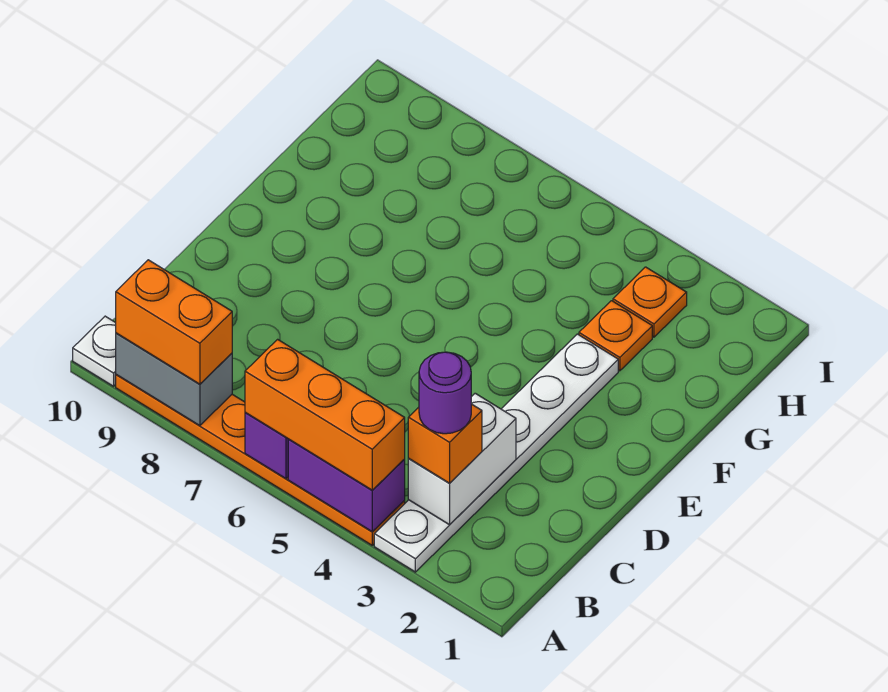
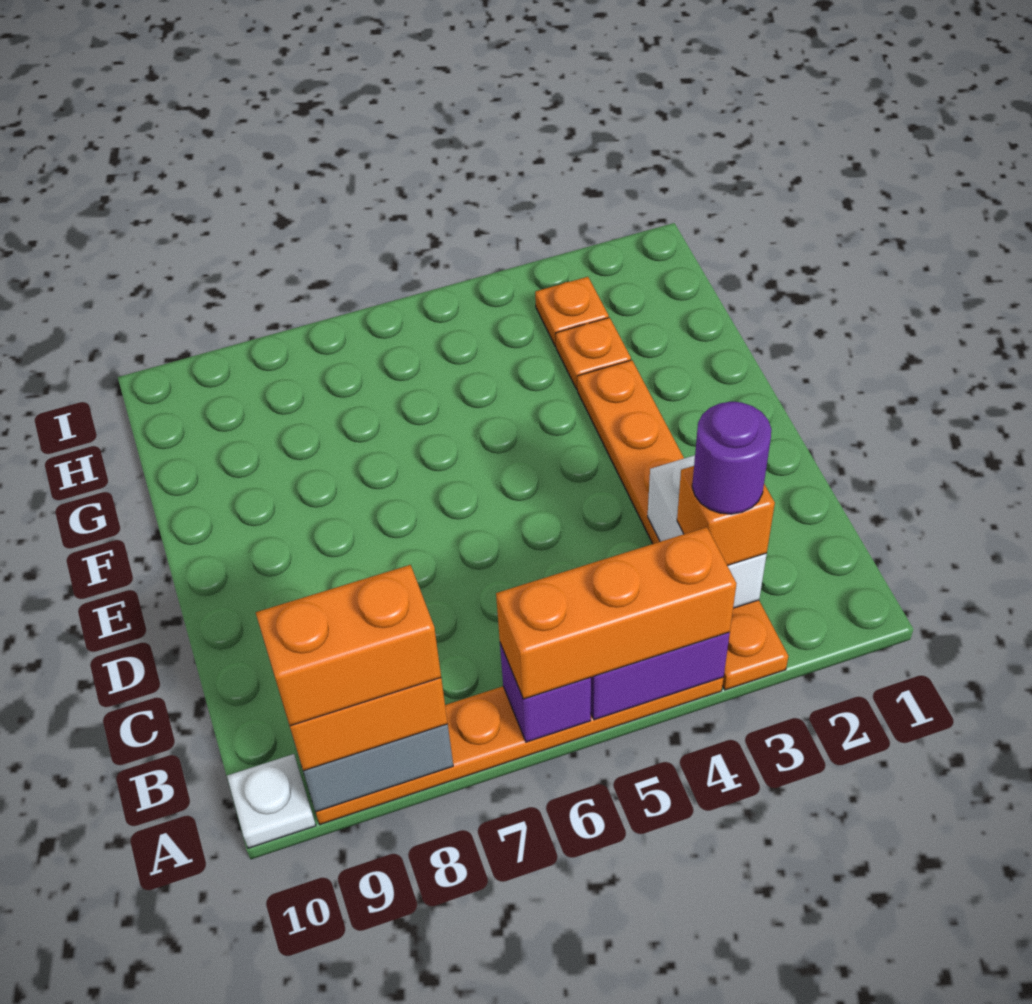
white plate A3:F3 level 1 -> orange plate A3:F3 level 1
none -> orange brick A8:A9 level 4

